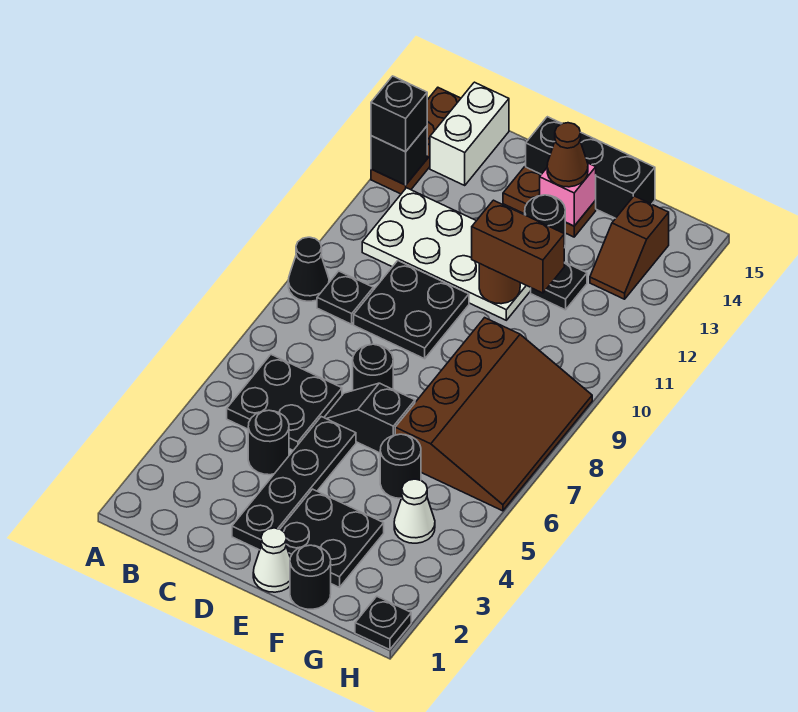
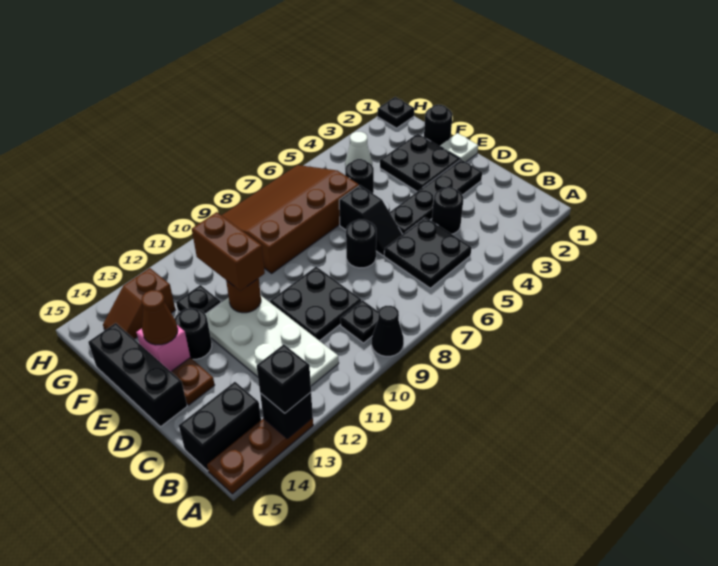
white brick B14:B15 level 1 -> black brick B14:B15 level 1
white cone E1 level 1 -> white plate E1 level 1
brown slope G13:G14 level 1 top 14 -> brown slope G13:G14 level 1 top 13

